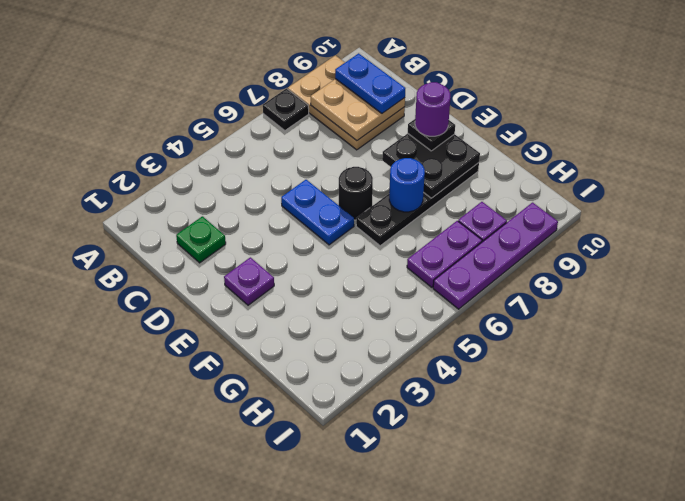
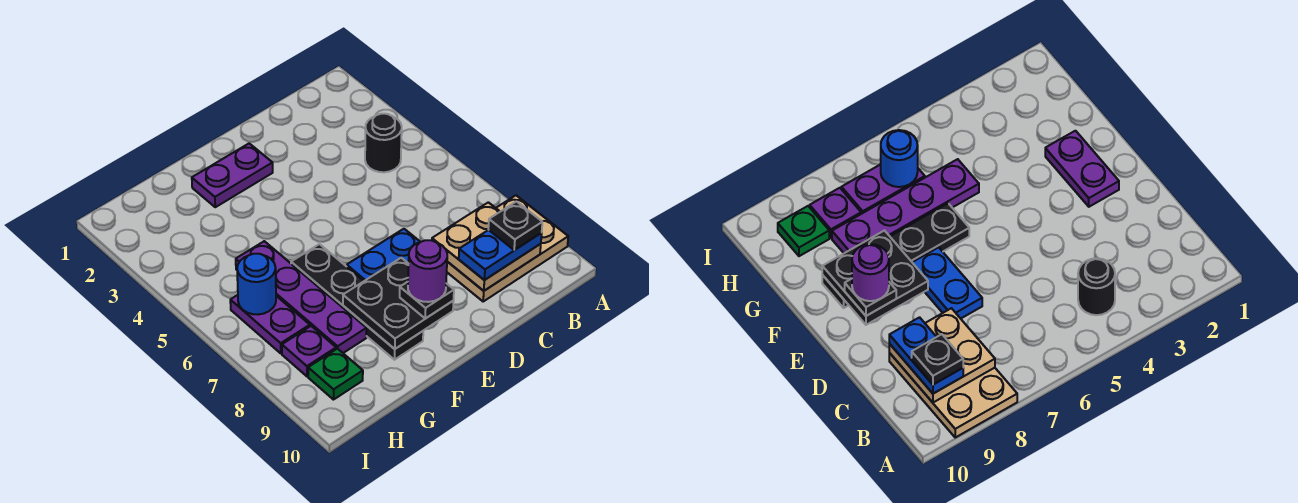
black plate A7 level 1 -> black plate B9 level 4
green plate C2 level 1 -> green plate H9 level 1
blue plate D5:E5 level 1 -> blue plate D7:E7 level 1
purple plate E2 level 1 -> purple plate E2:F2 level 1
black round brick E6 level 1 -> black round brick B4 level 1
blue round brick F7 level 2 -> blue round brick H6 level 2
purple plate I6:I9 level 1 -> purple plate G5:G8 level 1

